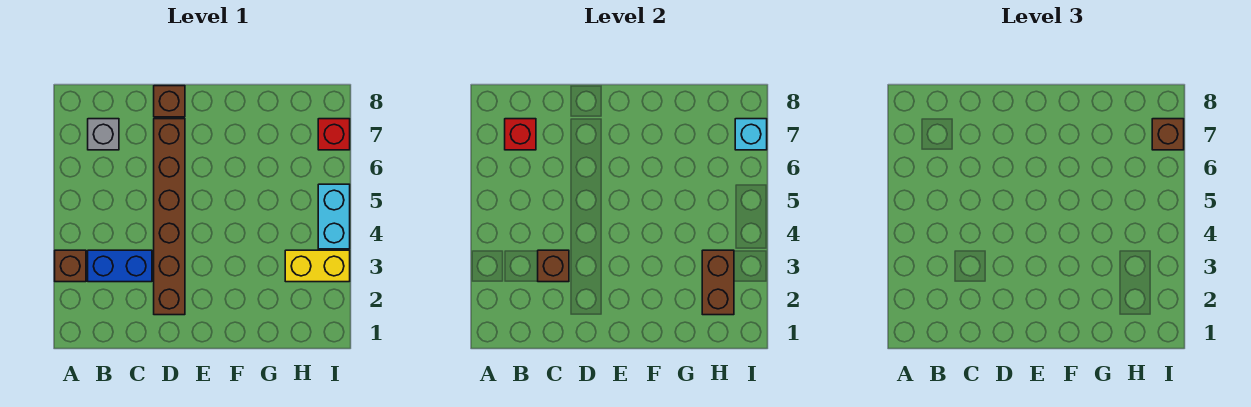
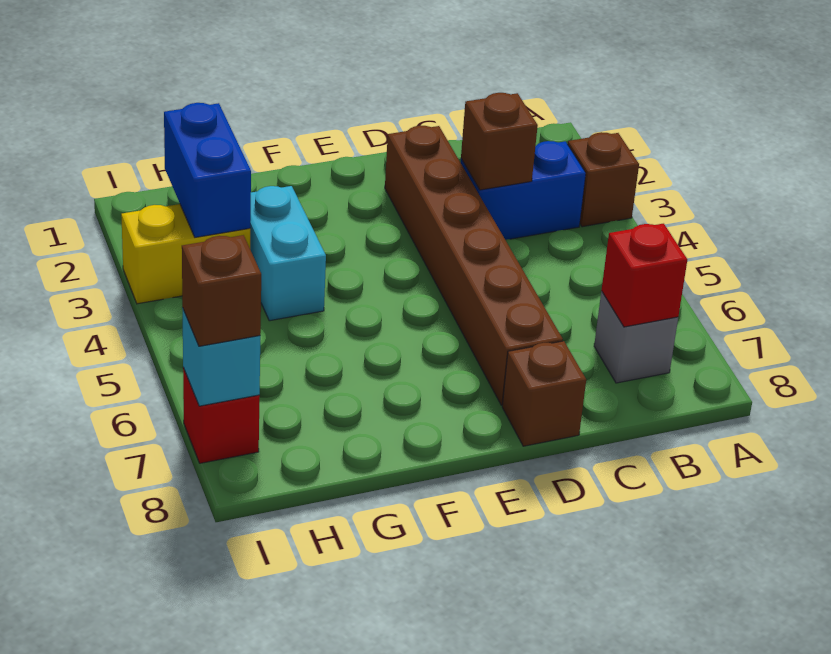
brown brick H2:H3 level 2 -> blue brick H2:H3 level 2
cyan brick I4:I5 level 1 -> cyan brick G3:G4 level 1

